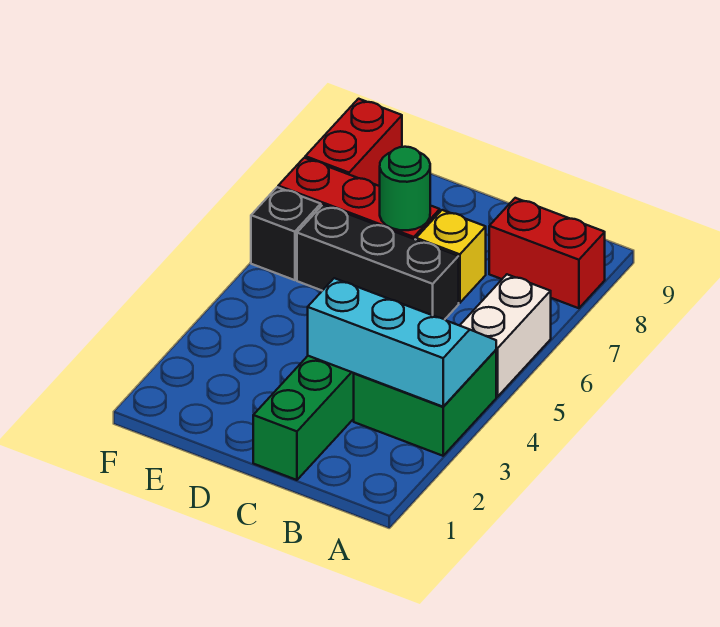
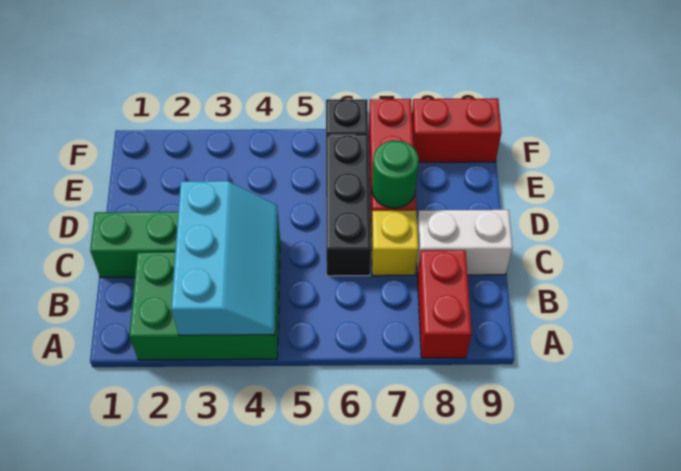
green brick A3:B4 level 1 -> green brick A2:B4 level 1
white brick A5:A6 level 1 -> white brick C8:C9 level 1

